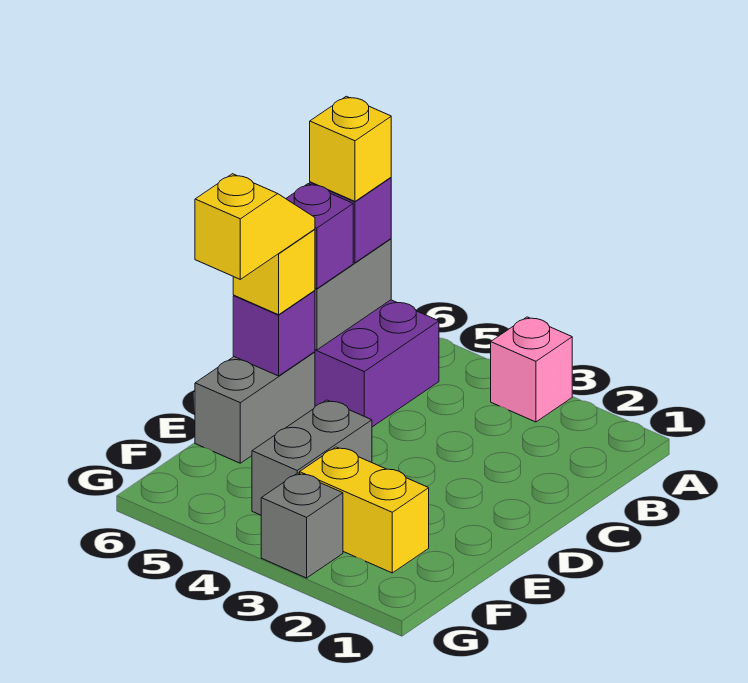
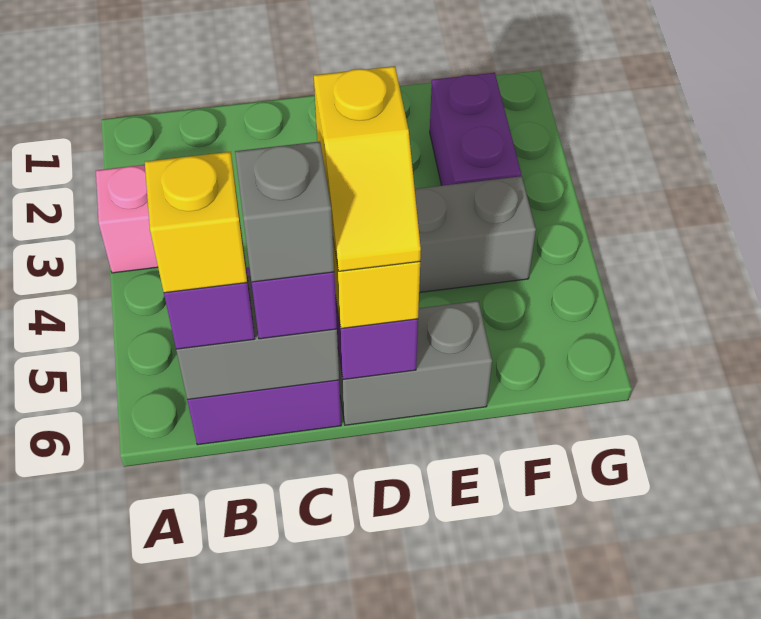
yellow slope D6:E6 level 4 top E -> yellow slope D5:D6 level 4 top 5
yellow brick F2:F3 level 1 -> purple brick F2:F3 level 1
grey brick G3 level 1 -> grey brick C6 level 4

